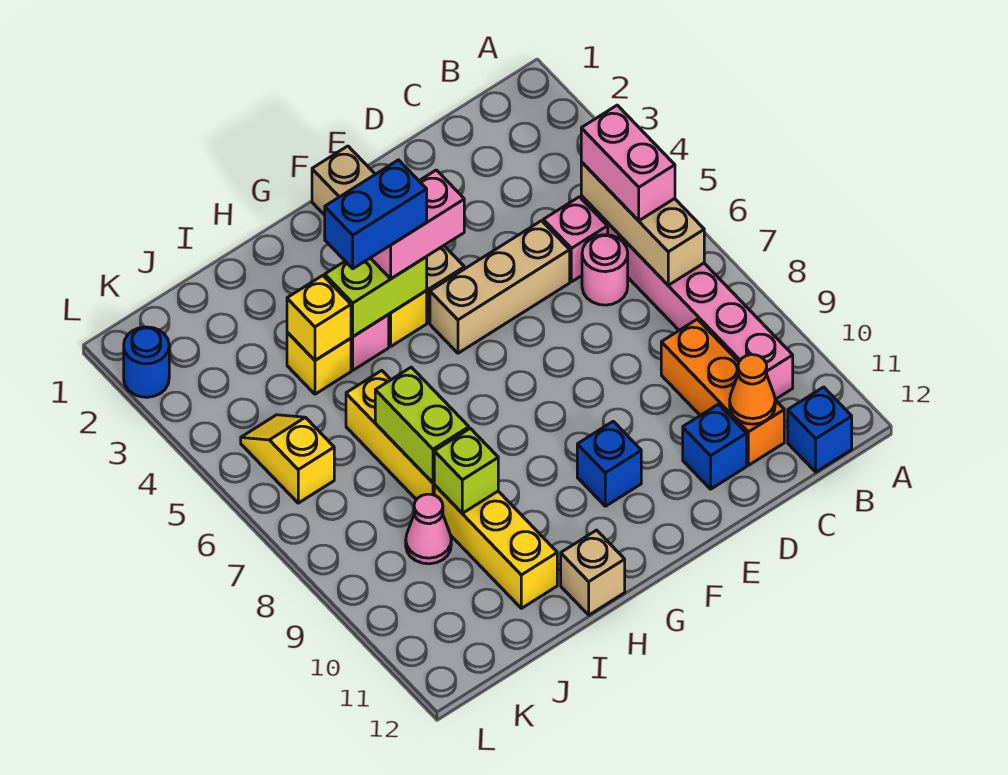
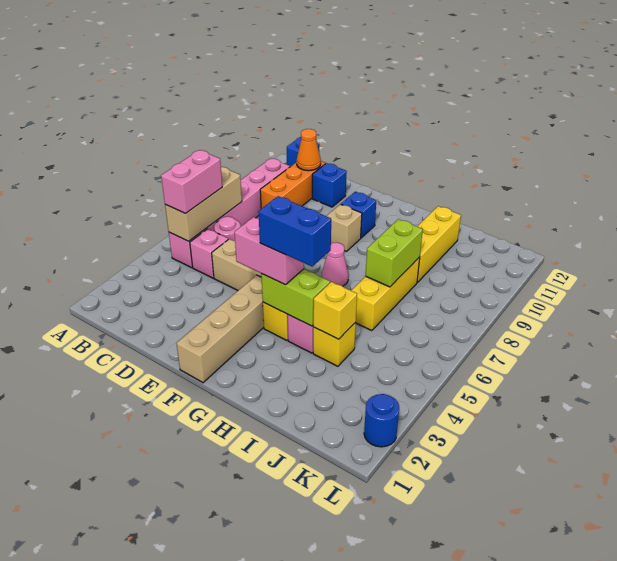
tan brick H12 level 1 -> tan brick F9 level 1
lime brick I9 level 2 -> none
pink cone J9 level 1 -> pink cone G7 level 1
yellow slope K5:K6 level 1 top 6 -> none

